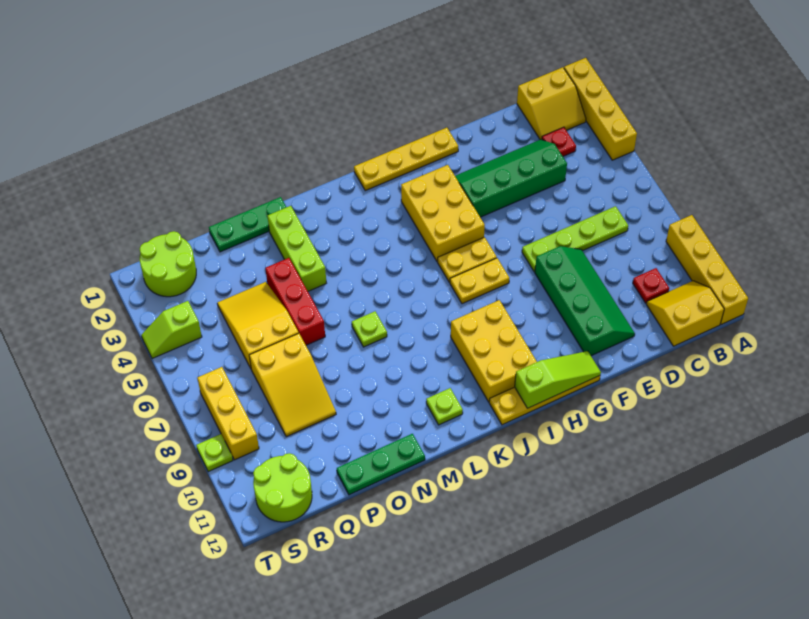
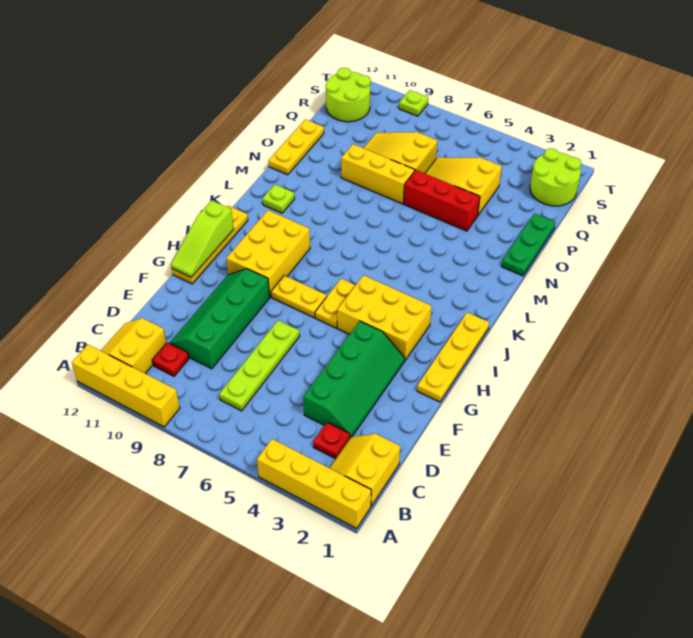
yellow slope B11:C12 level 1 top 12 -> yellow slope B11:C12 level 1 top 11
green slope E8:F11 level 1 top F -> green slope D9:G10 level 1 top 9
yellow plate H7:I7 level 1 -> yellow plate H7:H8 level 1
yellow brick I9:J11 level 1 -> yellow brick H9:J10 level 1
lime plate M7 level 1 -> none
lime brick N2:N4 level 1 -> none
green plate N12:P12 level 1 -> yellow plate N12:P12 level 1
yellow slope P4:Q6 level 1 top 6 -> yellow slope P4:Q6 level 1 top 4
lime slope S4:T4 level 1 top S -> none
yellow brick S7:S9 level 1 -> yellow brick O7:O9 level 1

